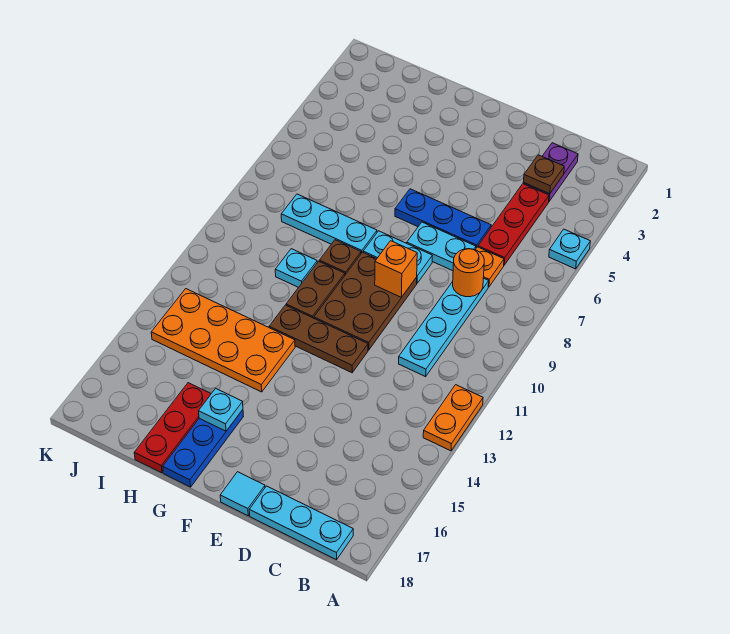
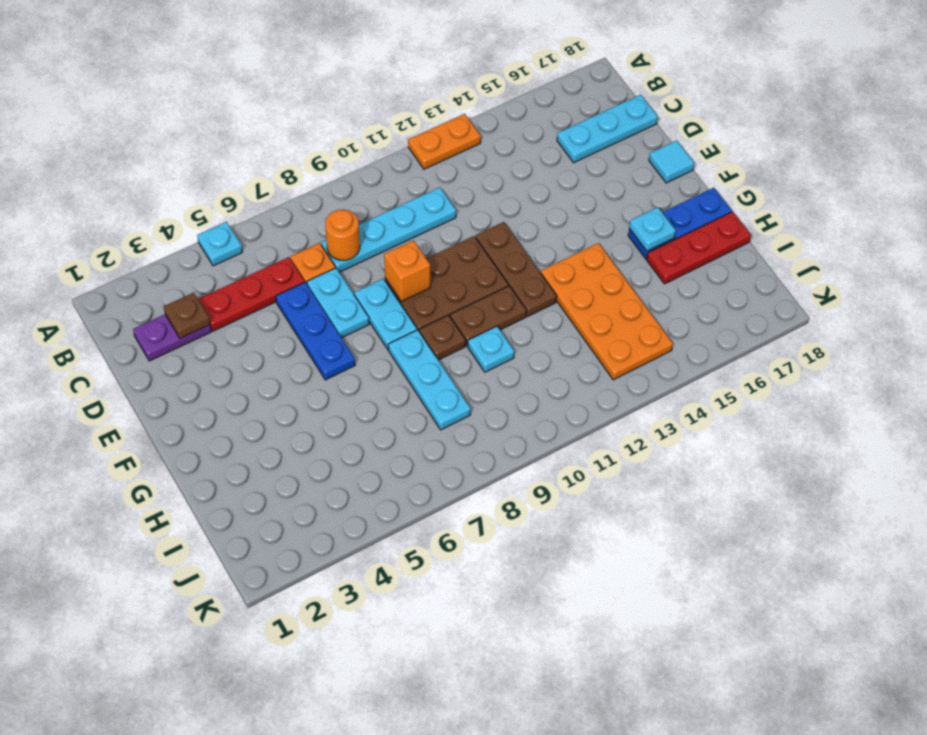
cyan plate B18:D18 level 1 -> cyan plate C16:C18 level 1

